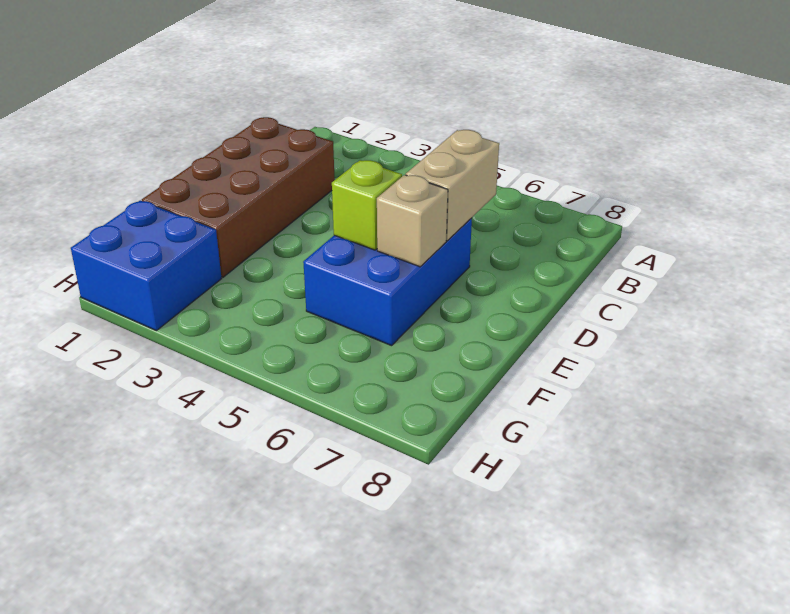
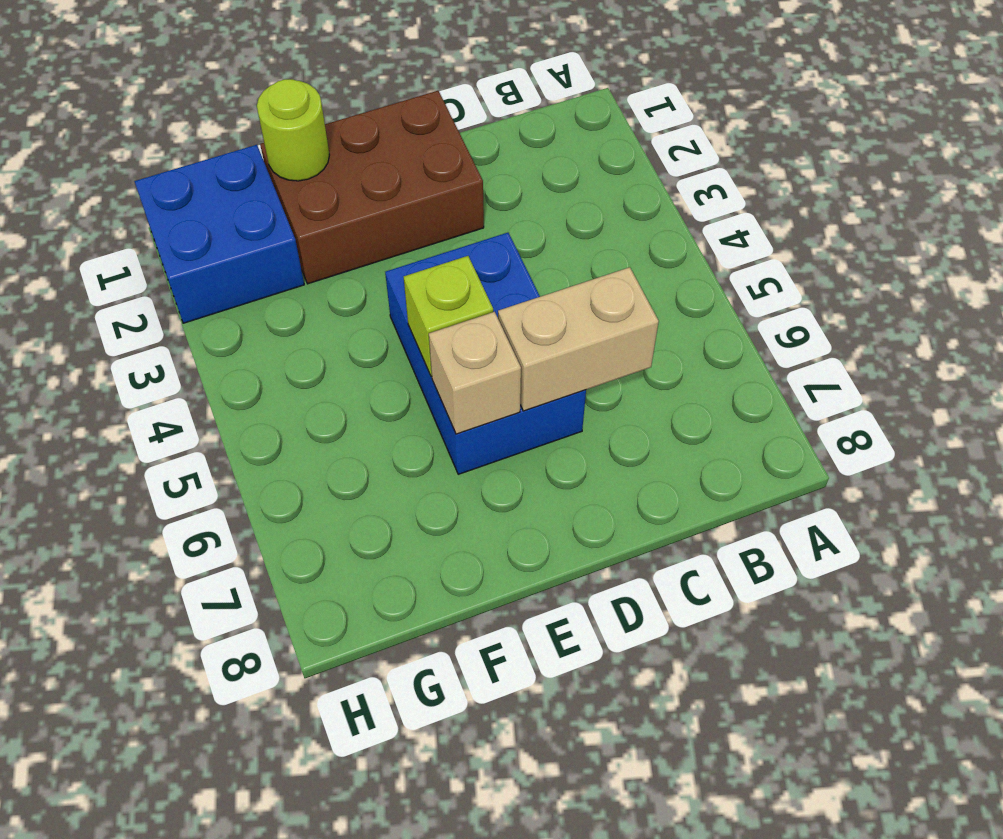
brown brick C1:F2 level 1 -> brown brick D1:F2 level 1
blue brick D5:F6 level 1 -> blue brick D4:E6 level 1
none -> lime round brick F1 level 2

